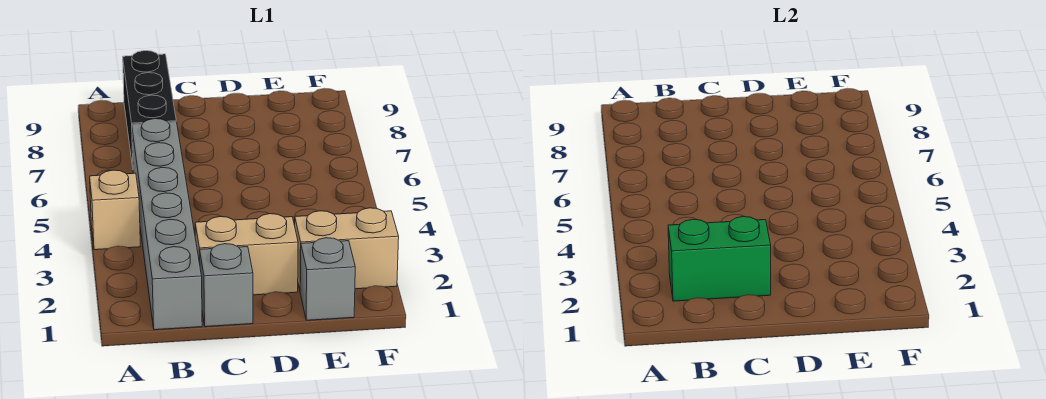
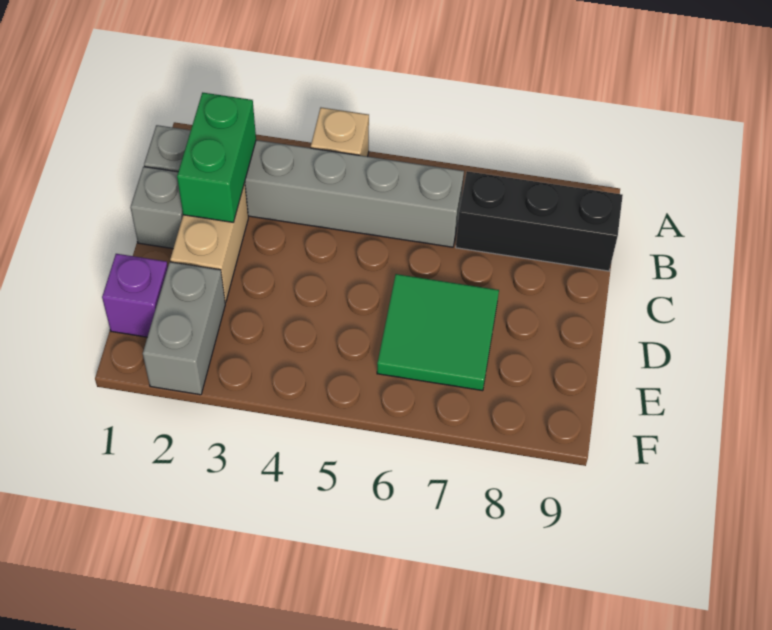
none -> green tile D6:E7 level 1
grey brick E1 level 1 -> purple brick E1 level 1
tan brick E2:F2 level 1 -> grey brick E2:F2 level 1

